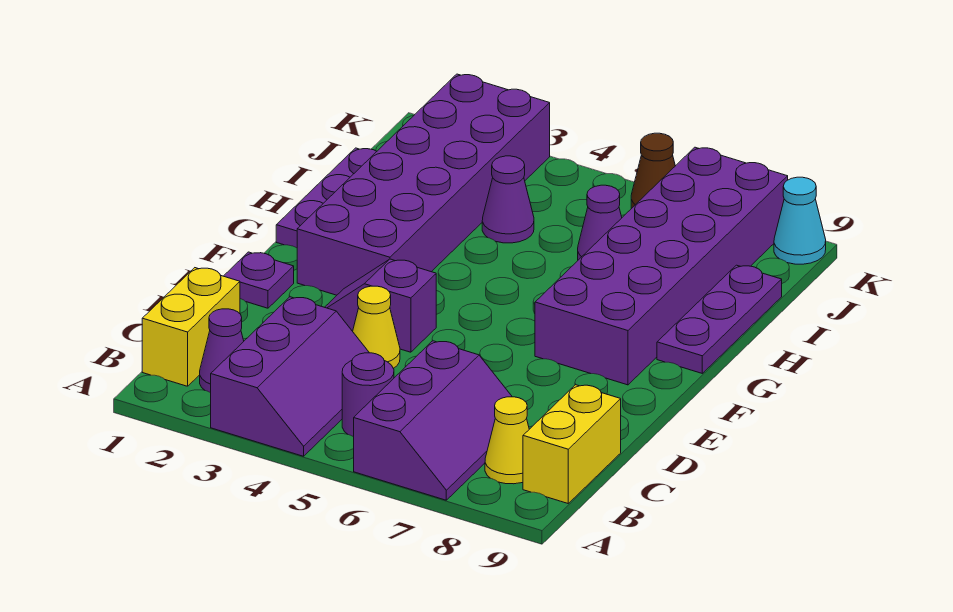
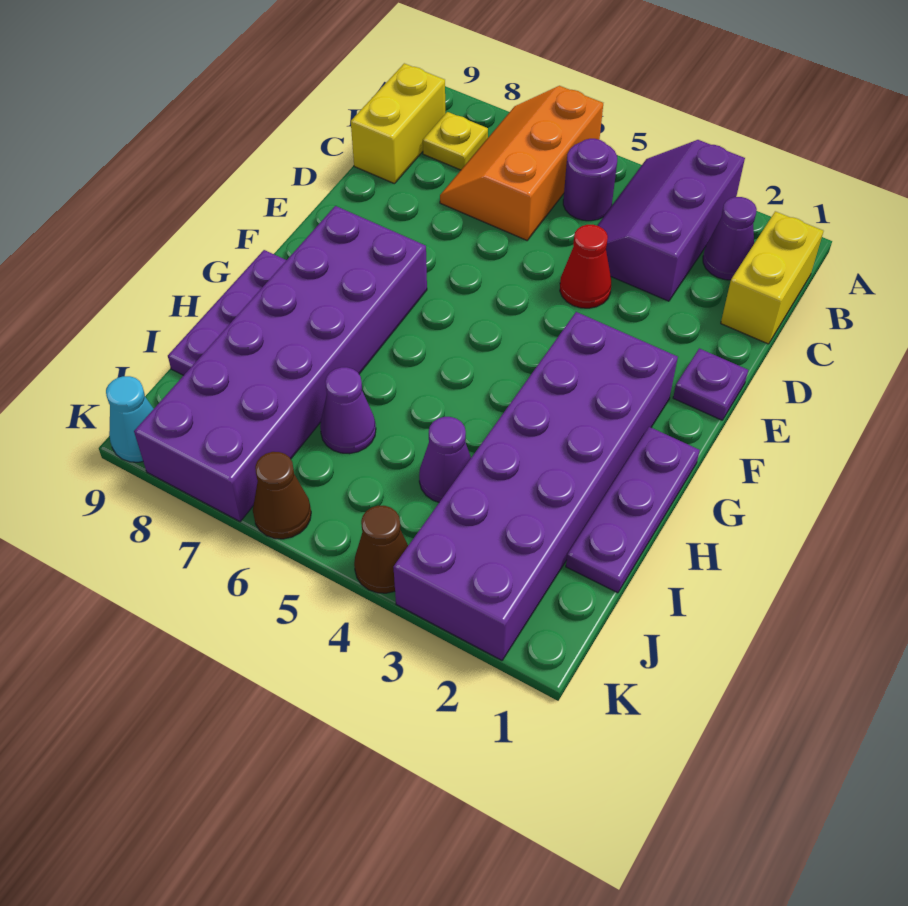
purple slope A6:C7 level 1 top 6 -> orange slope A6:C7 level 1 top 6
yellow cone B8 level 1 -> yellow plate B8 level 1
yellow cone D4 level 1 -> red cone D4 level 1
purple slope E3:E4 level 1 top 4 -> none
none -> brown cone K4 level 1

